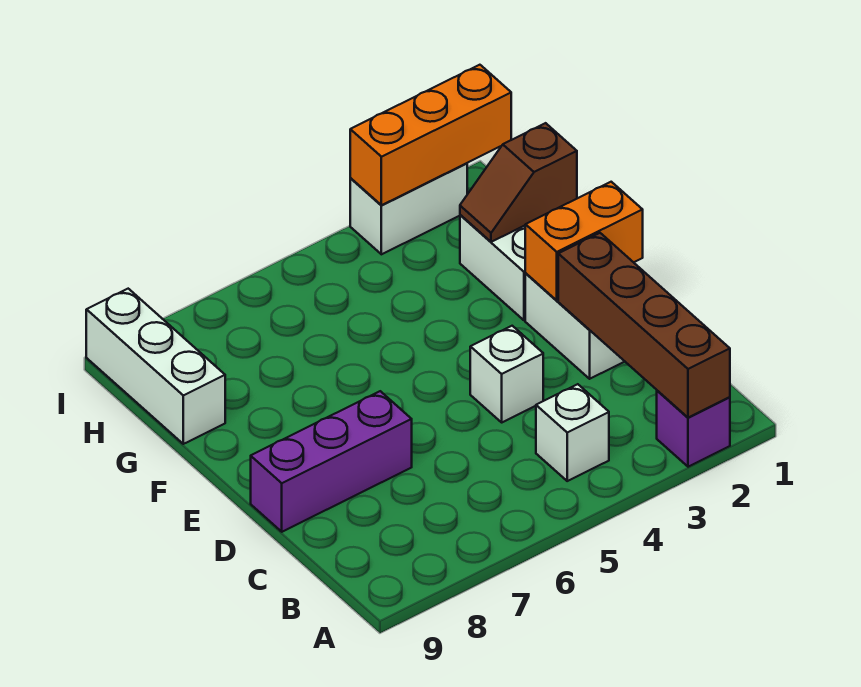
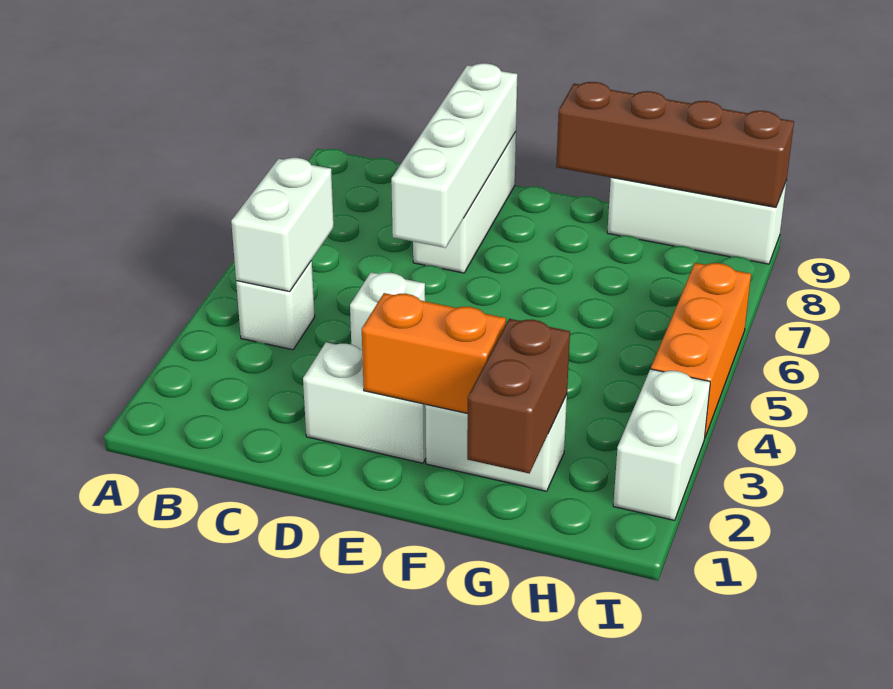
purple brick A2 level 1 -> none
brown brick A2:D2 level 2 -> brown brick F9:I9 level 2
none -> white brick B4:B5 level 2
none -> white brick D6:D9 level 2
purple brick D7:D9 level 1 -> white brick D7:D9 level 1
orange brick E1:E2 level 2 -> orange brick E2:F2 level 2
brown slope G1:G2 level 2 top 1 -> brown brick G1:G2 level 2
orange brick I1:I3 level 2 -> orange brick I4:I6 level 1

